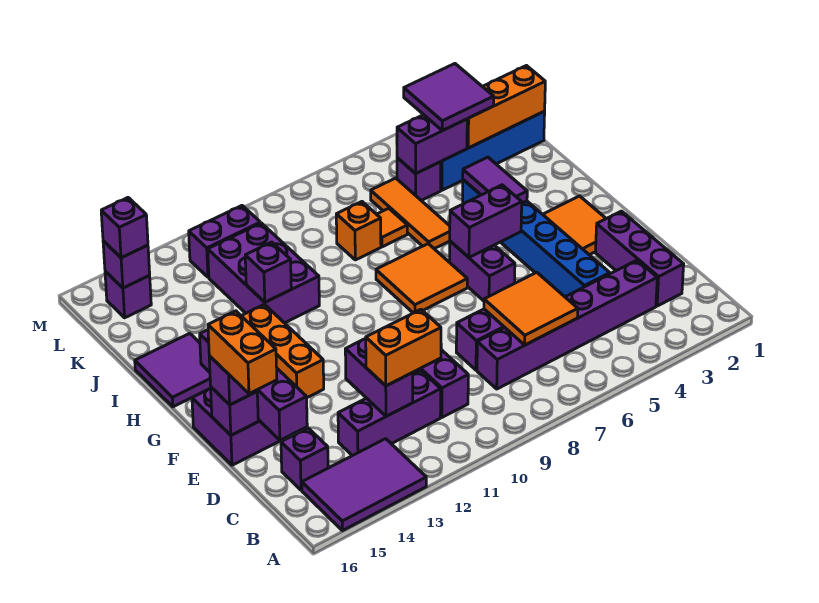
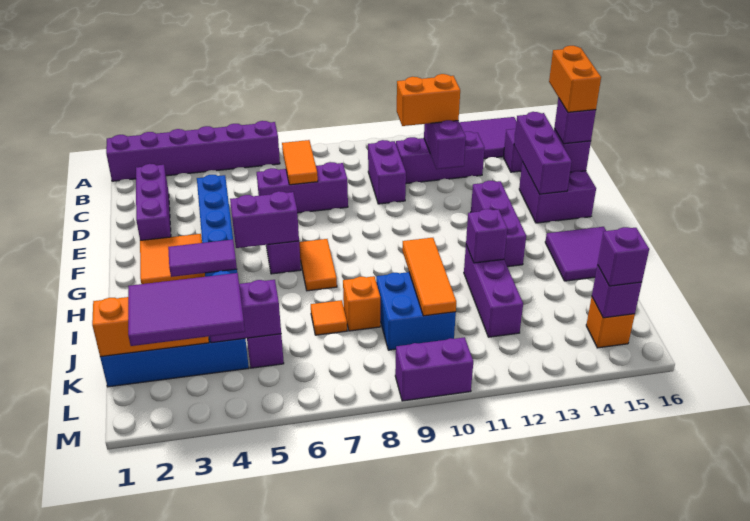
purple brick C3:C8 level 1 -> purple brick A1:A6 level 1
orange tile C6:D7 level 2 -> orange tile C7:D7 level 2
purple brick D15:G15 level 2 -> purple brick D15:F15 level 2
orange brick F13:H13 level 1 -> purple brick F13:H13 level 1
orange tile G7:H8 level 1 -> orange tile G7:H7 level 1
purple tile H4:I4 level 2 -> purple tile H3:H4 level 2
orange tile I6:K6 level 1 -> orange tile I10:K10 level 2
purple brick I11:K12 level 1 -> purple brick I12:K12 level 1
none -> blue brick J9:K10 level 1
purple tile K3:L4 level 3 -> purple tile K2:L4 level 3
purple brick L11:L12 level 1 -> purple brick M9:M10 level 1
purple brick L15 level 1 -> orange brick L15 level 1

